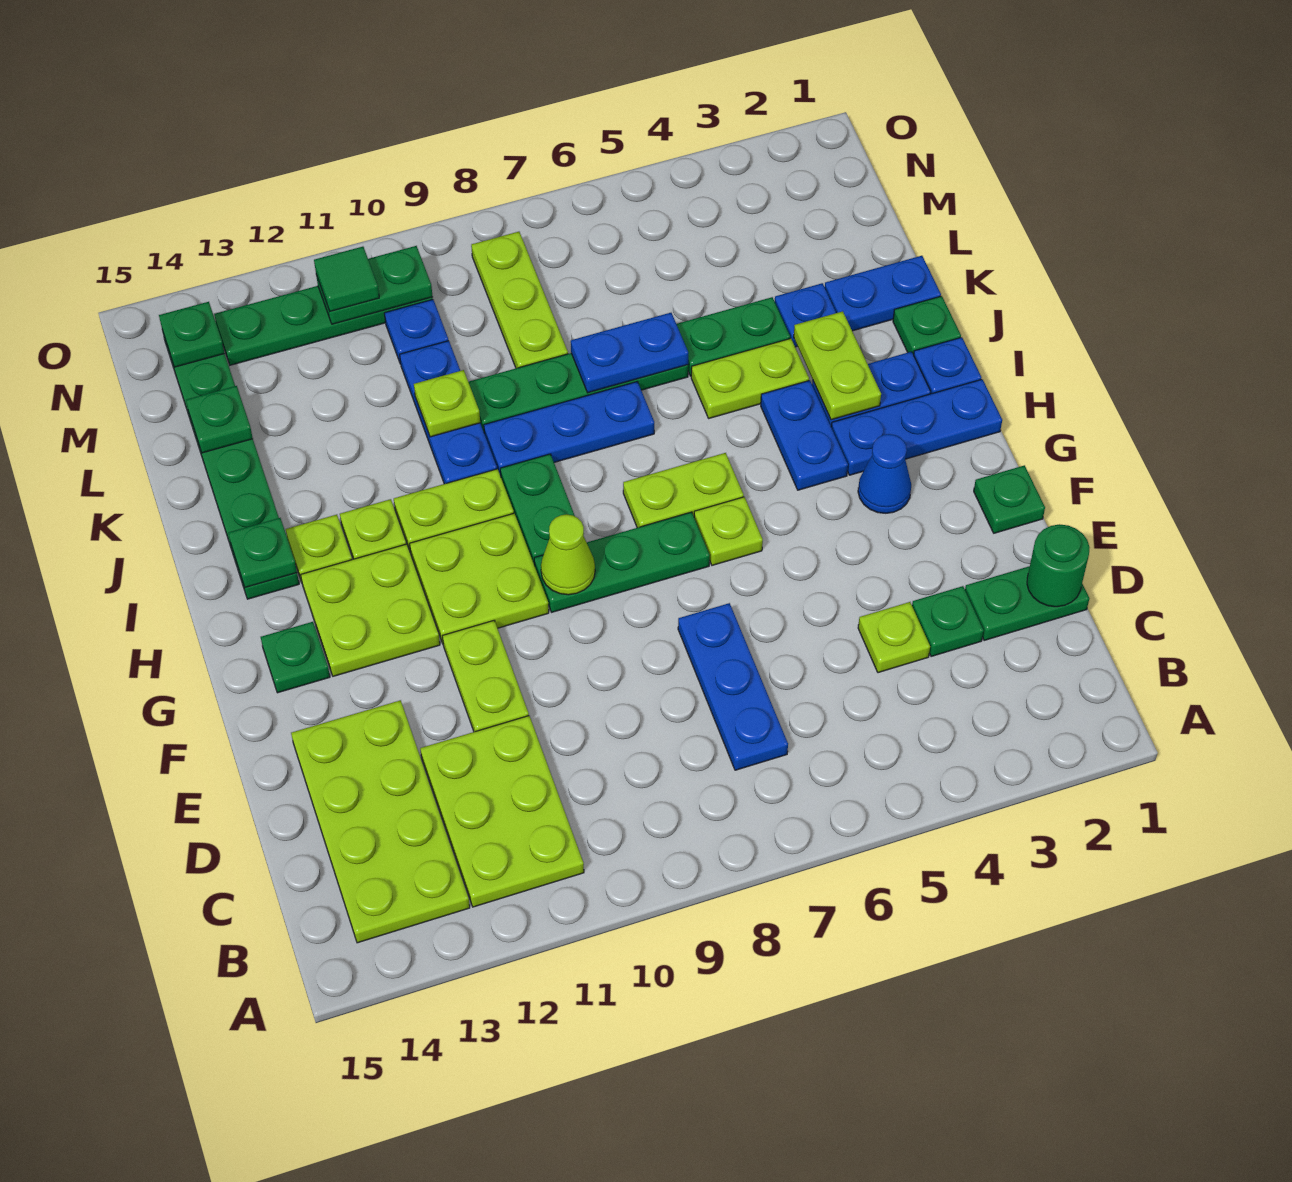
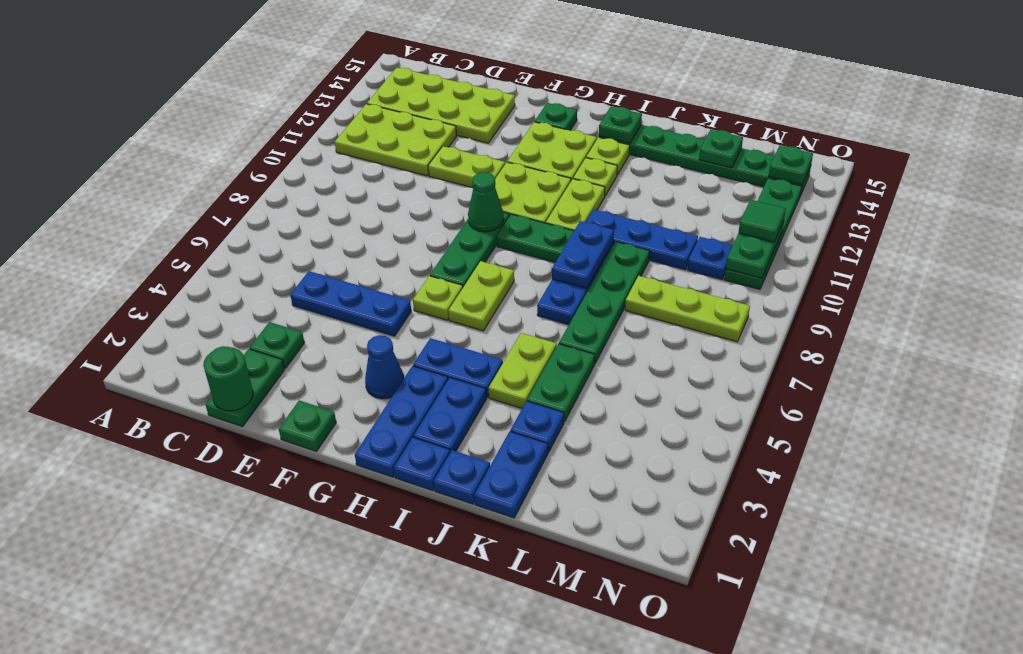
blue plate C7:E7 level 1 -> blue plate D5:F5 level 1
lime plate D4 level 1 -> none
lime cone G9 level 2 -> green cone G9 level 2
lime plate I3:J3 level 2 -> none
green plate J1 level 1 -> blue plate J1 level 1
blue plate K6:K7 level 2 -> blue plate J8:J9 level 2
lime plate K10 level 2 -> none

